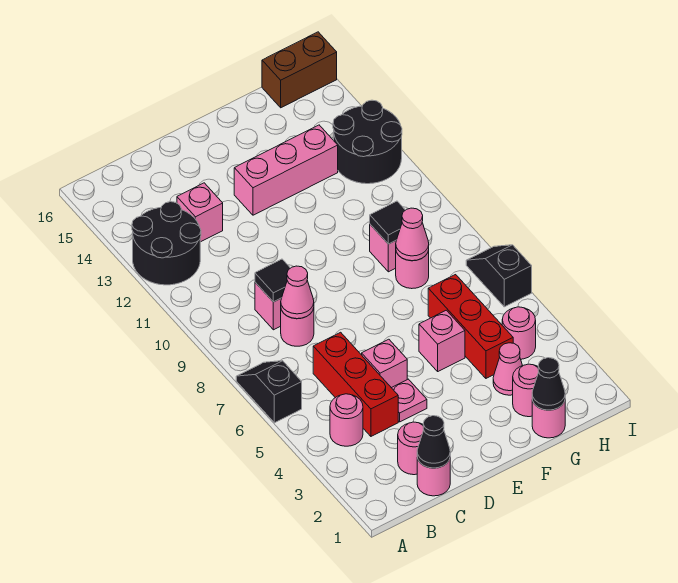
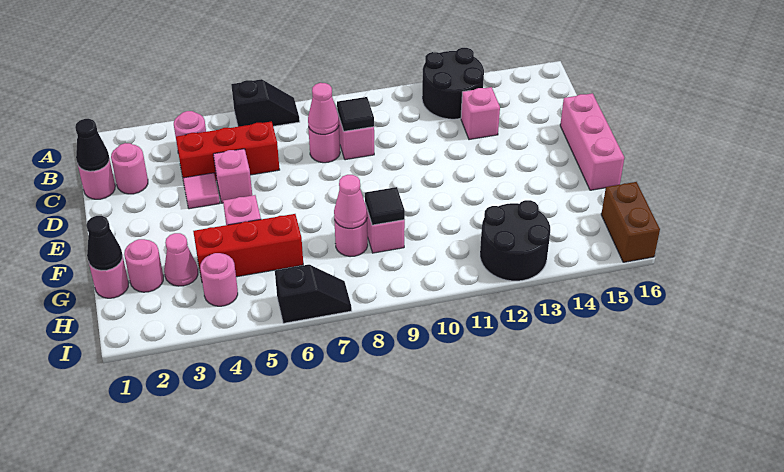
pink plate D4 level 1 -> pink tile D4 level 1
pink brick E13:G13 level 1 -> pink brick D16:F16 level 1

